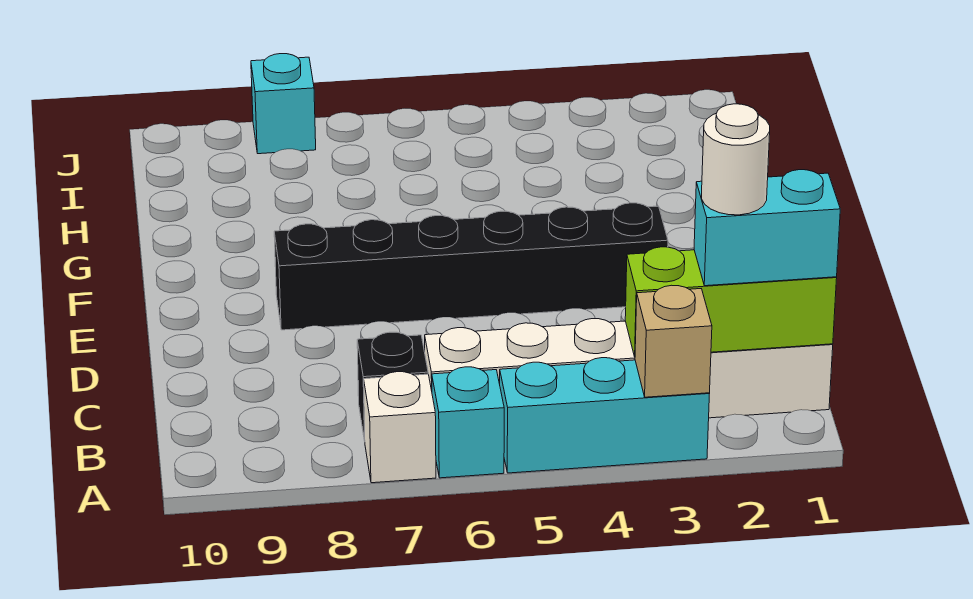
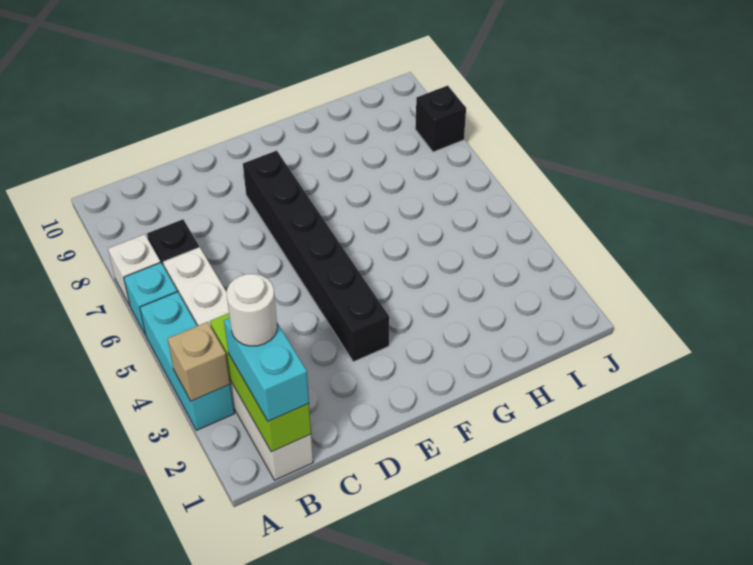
cyan brick J8 level 1 -> black brick J8 level 1

